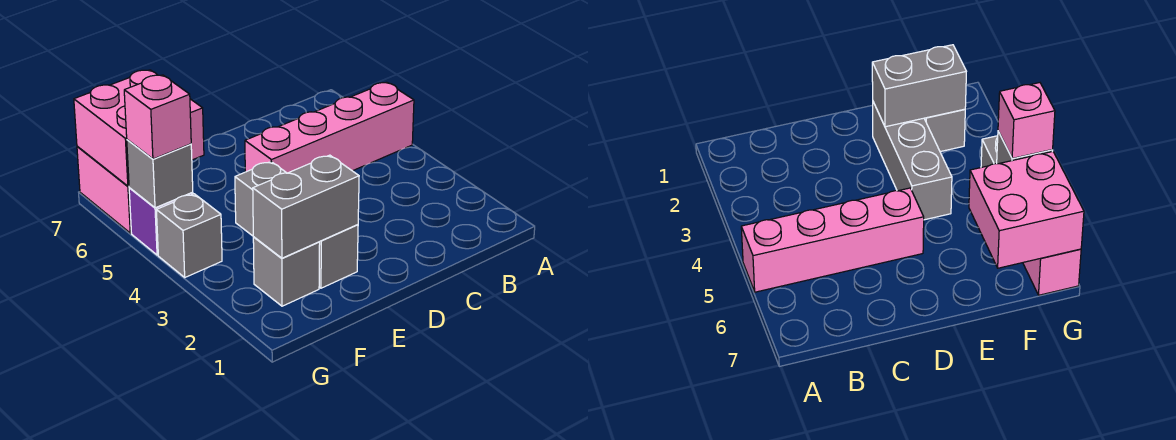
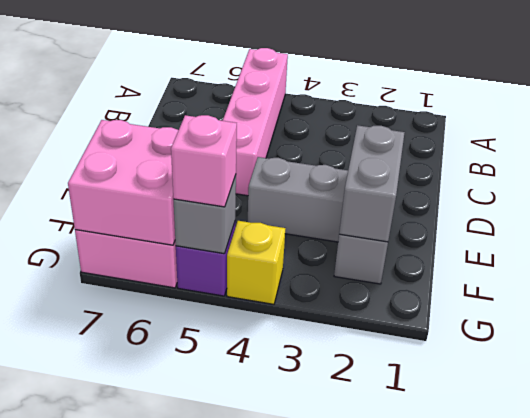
grey brick G4 level 1 -> yellow brick G4 level 1

